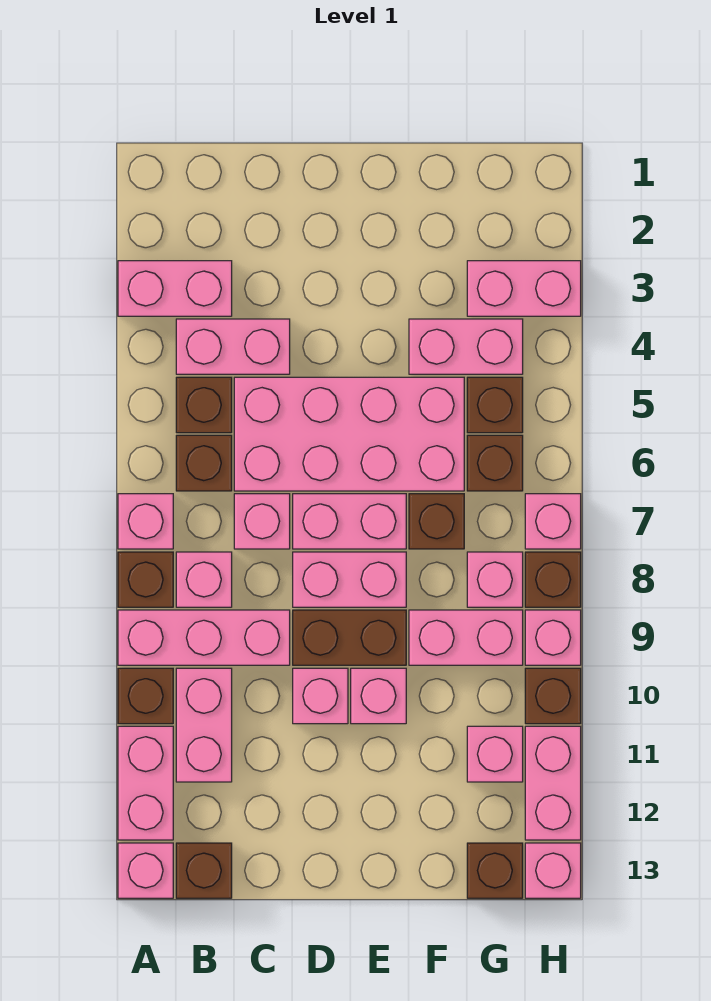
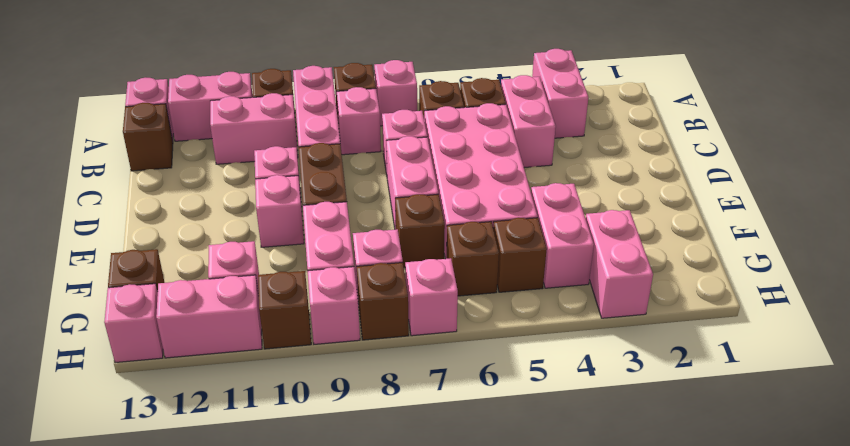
pink brick D8:E8 level 1 -> none

